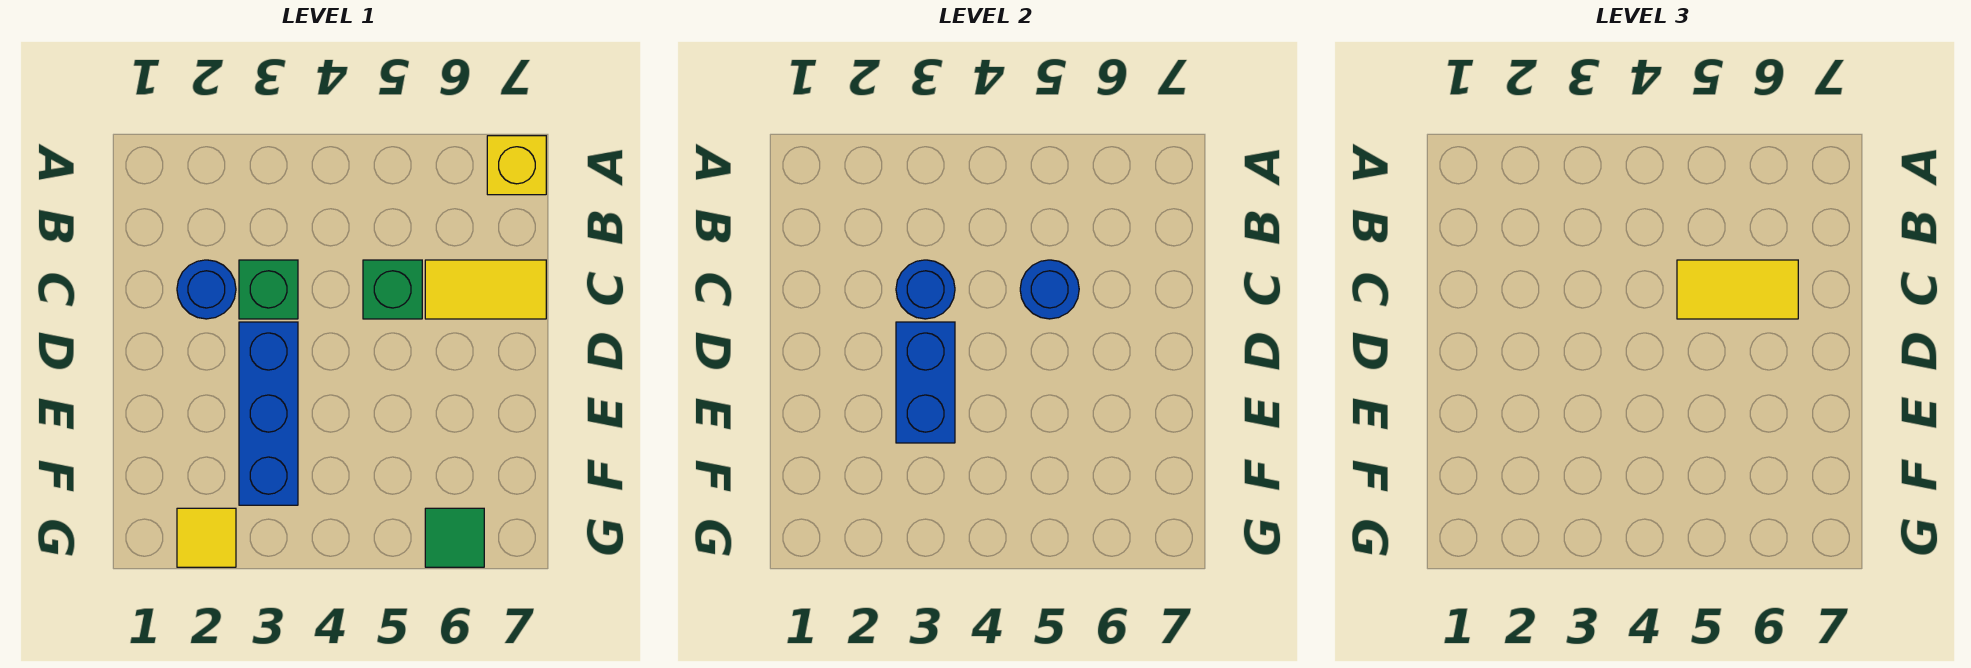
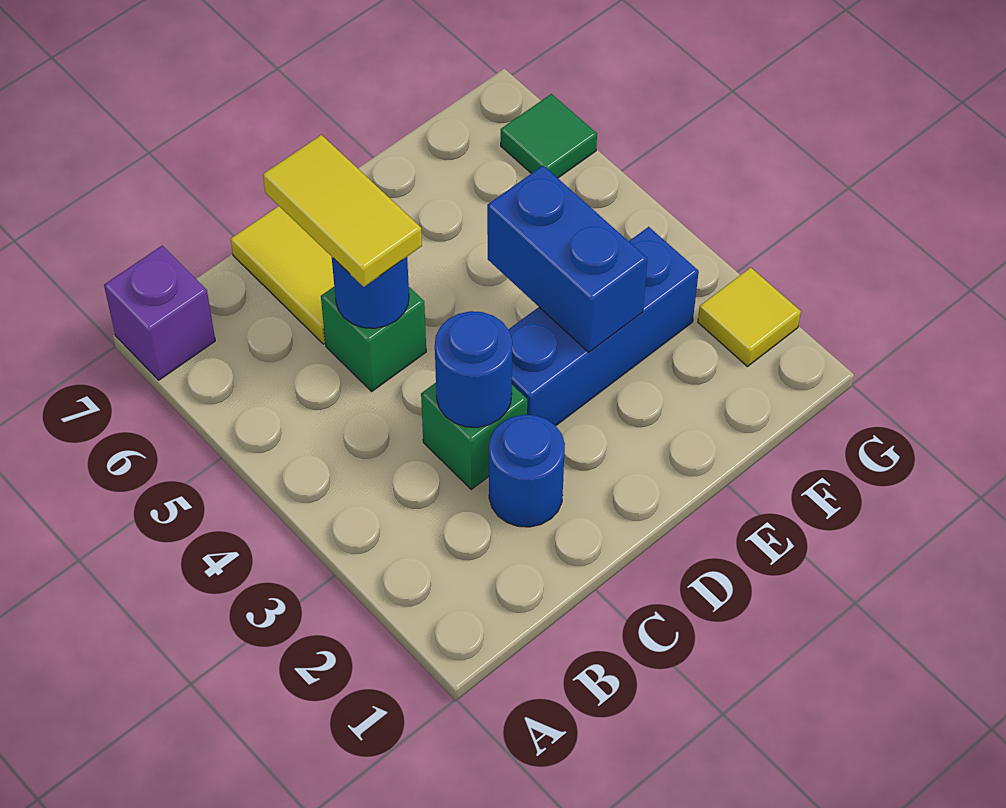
yellow brick A7 level 1 -> purple brick A7 level 1
blue brick D3:E3 level 2 -> blue brick E3:E4 level 2

